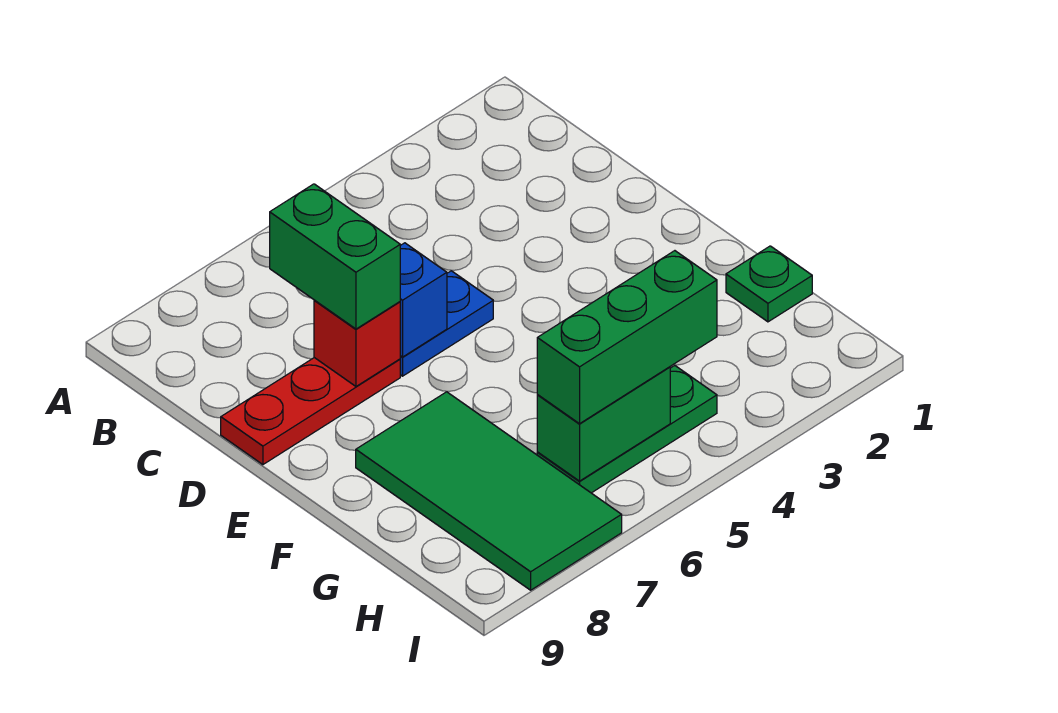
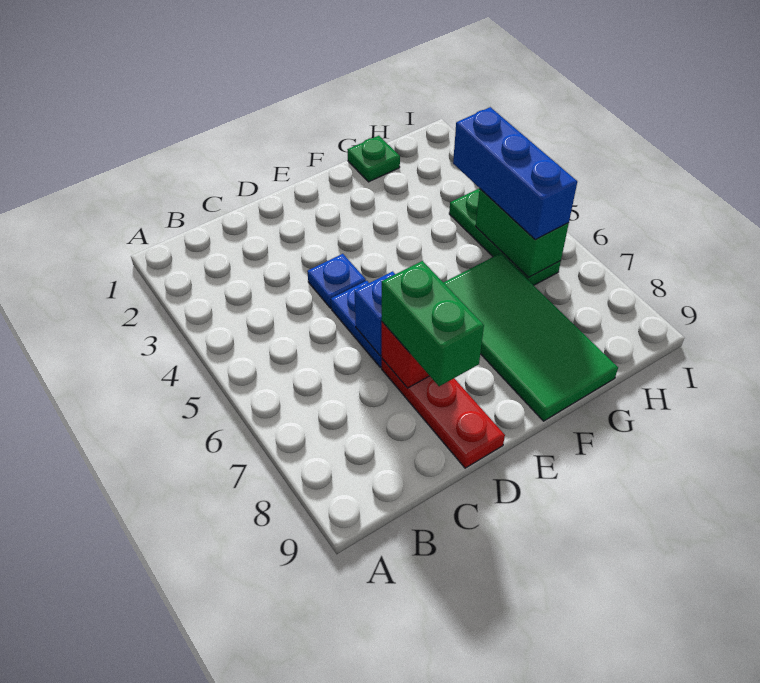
green brick C7:D7 level 3 -> green brick D7:D8 level 3
none -> blue plate D4 level 1
green tile F7:I8 level 1 -> green tile F6:G9 level 1
green brick H4:H6 level 3 -> blue brick H4:H6 level 3

